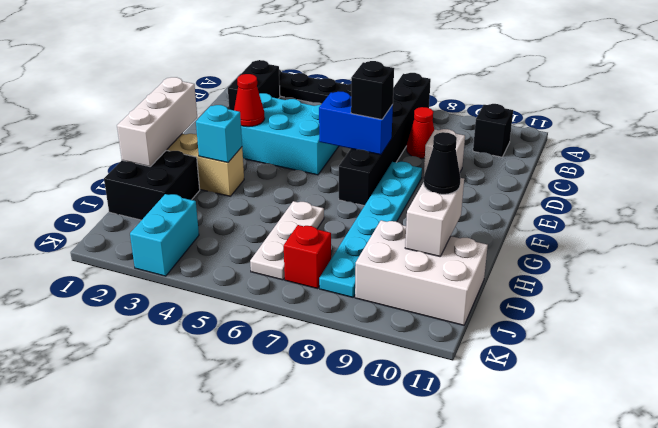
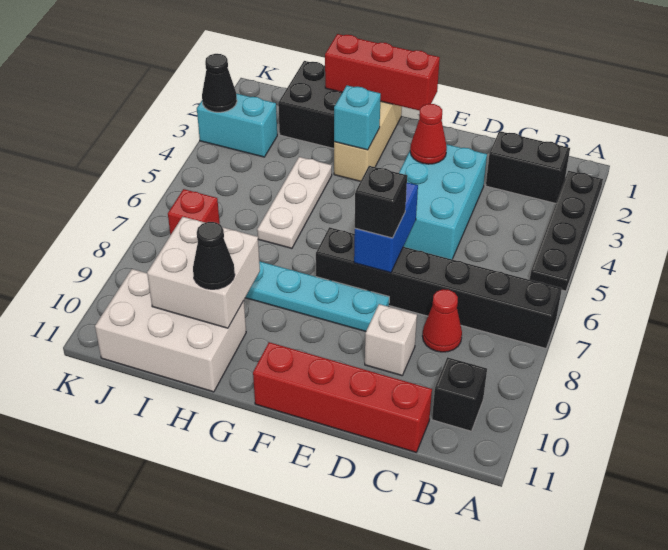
none -> red brick C11:F11 level 1
white brick F1:H1 level 2 -> red brick F1:H1 level 2
white plate H6:J6 level 1 -> white plate H4:H6 level 1
white brick H10:I10 level 2 -> white brick H9:I10 level 2
white brick I9:J11 level 1 -> white brick H10:J11 level 1
none -> black cone K3 level 2

